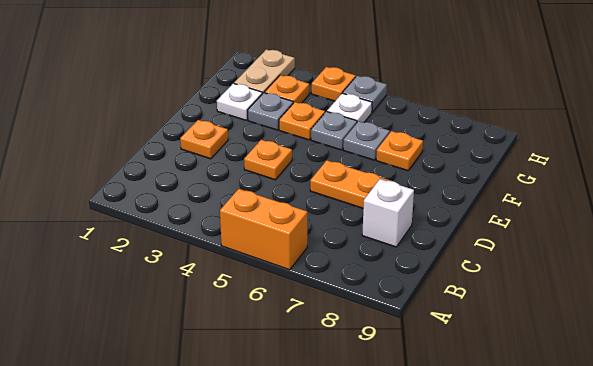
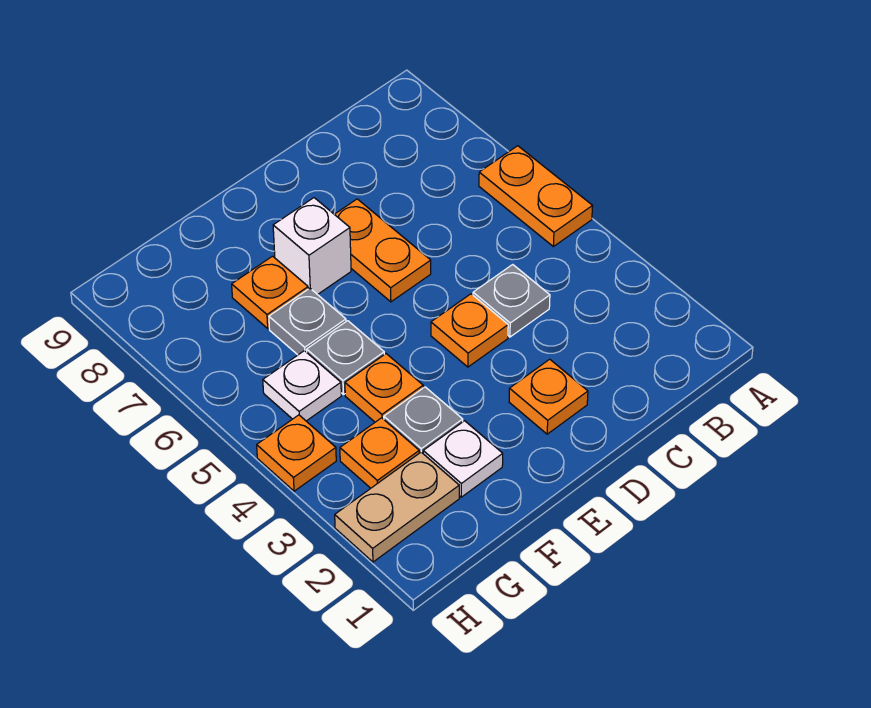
orange brick A5:A6 level 1 -> orange plate A5:A6 level 1
white brick C8 level 1 -> white brick E7 level 1
grey plate H5 level 1 -> grey plate C4 level 1

